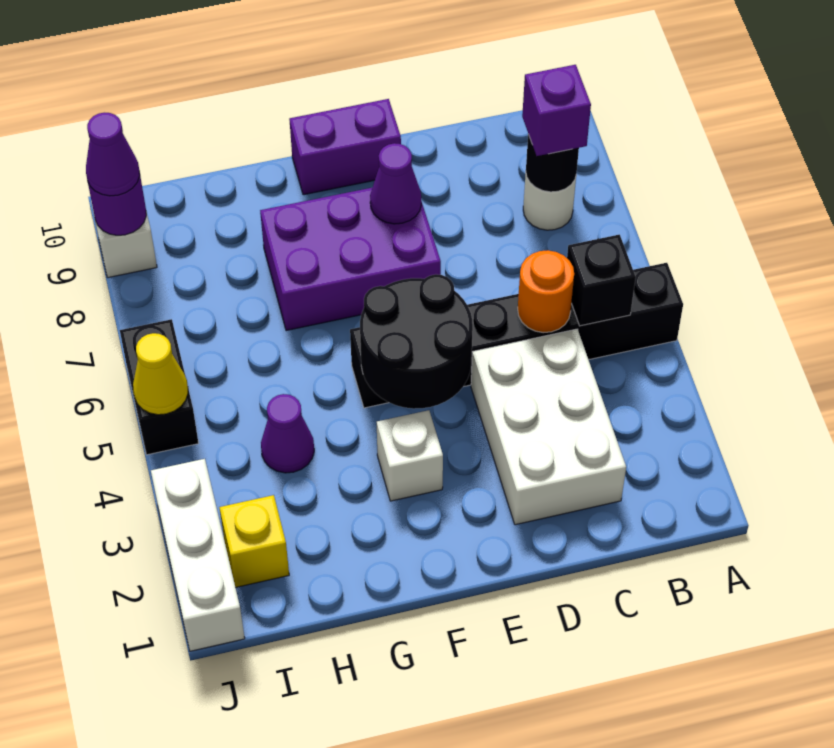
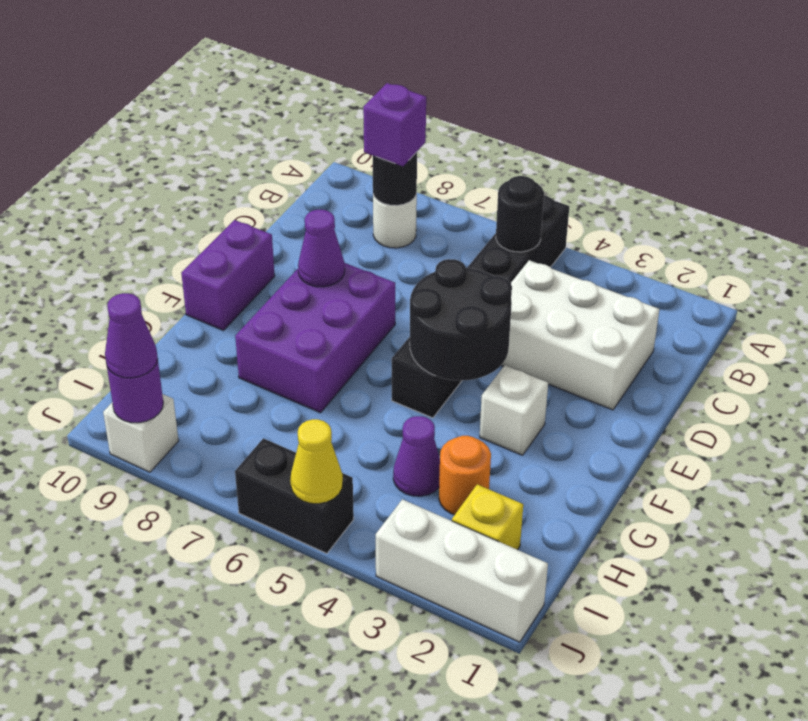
black brick B5 level 2 -> black round brick B5 level 2
orange round brick C5 level 2 -> orange round brick H3 level 1

